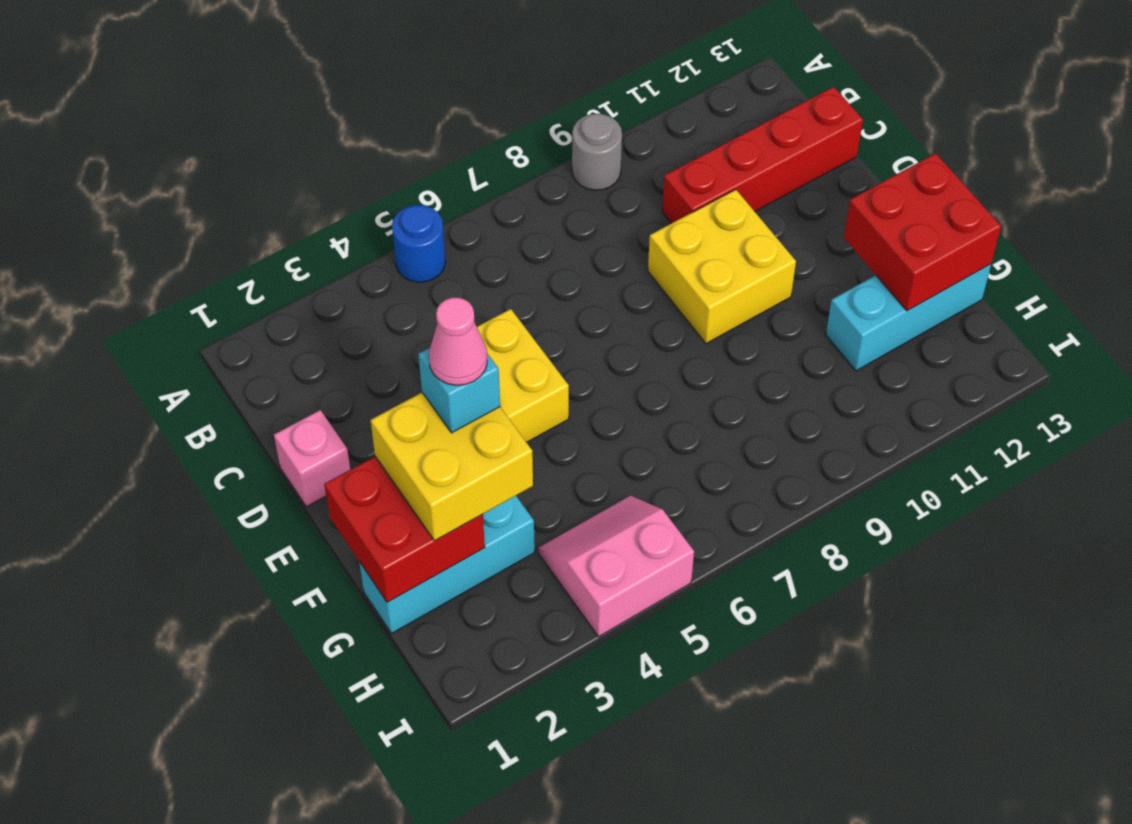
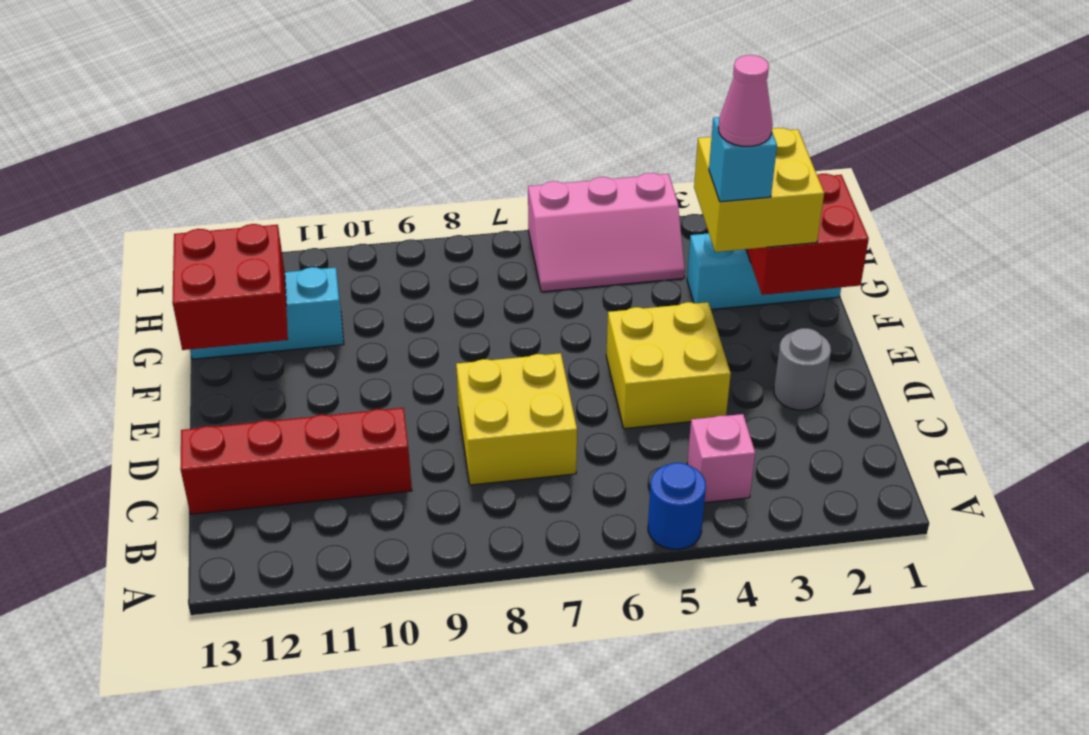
grey round brick A9 level 1 -> grey round brick D2 level 1
pink brick D1 level 1 -> pink brick B4 level 1
yellow brick D9:E10 level 1 -> yellow brick C7:D8 level 1
pink slope H4:I5 level 1 top I -> pink slope H4:I6 level 1 top I

